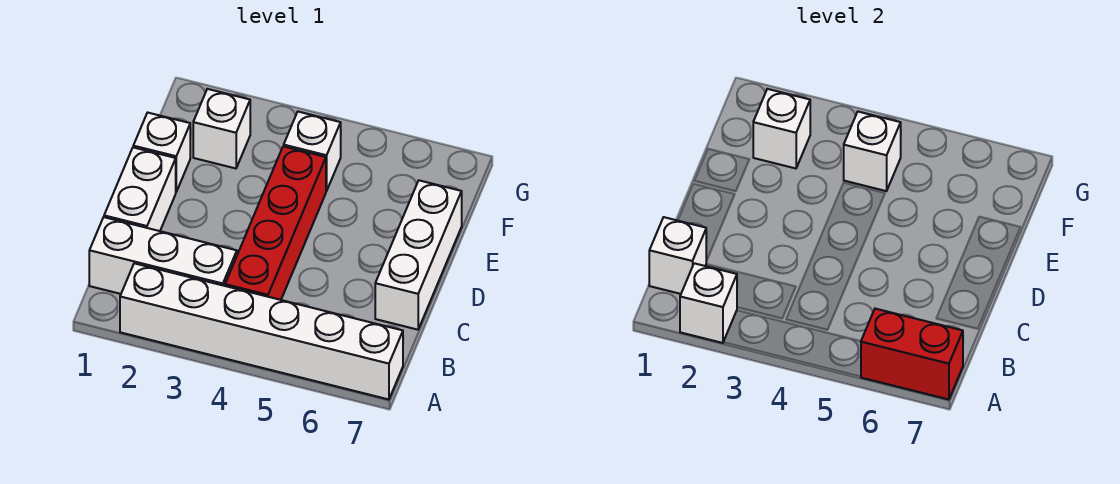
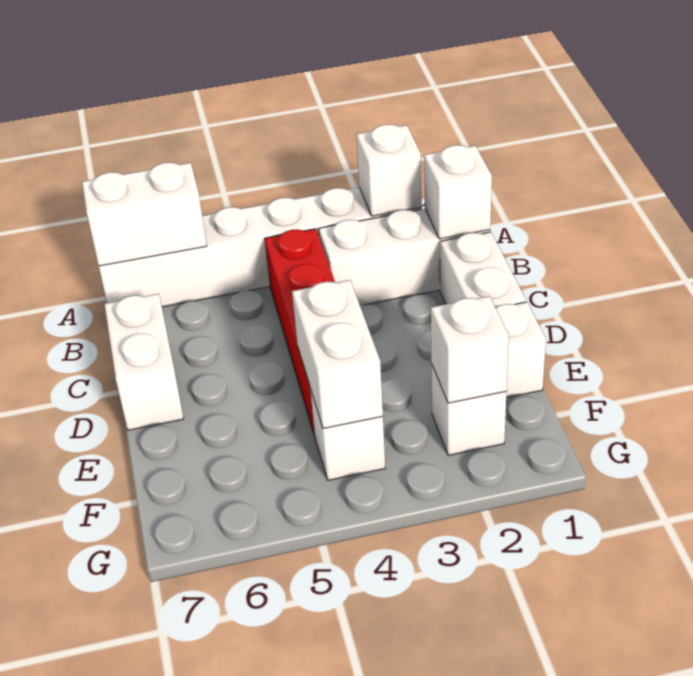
red brick A6:A7 level 2 -> white brick A6:A7 level 2
white brick C7:E7 level 1 -> white brick C7:D7 level 1
white brick F4 level 2 -> white brick E4:F4 level 2

